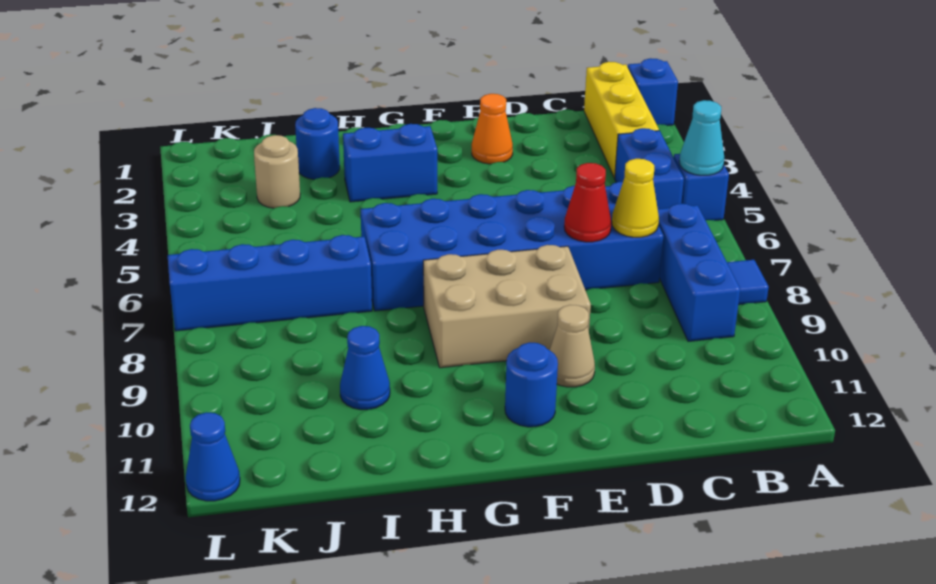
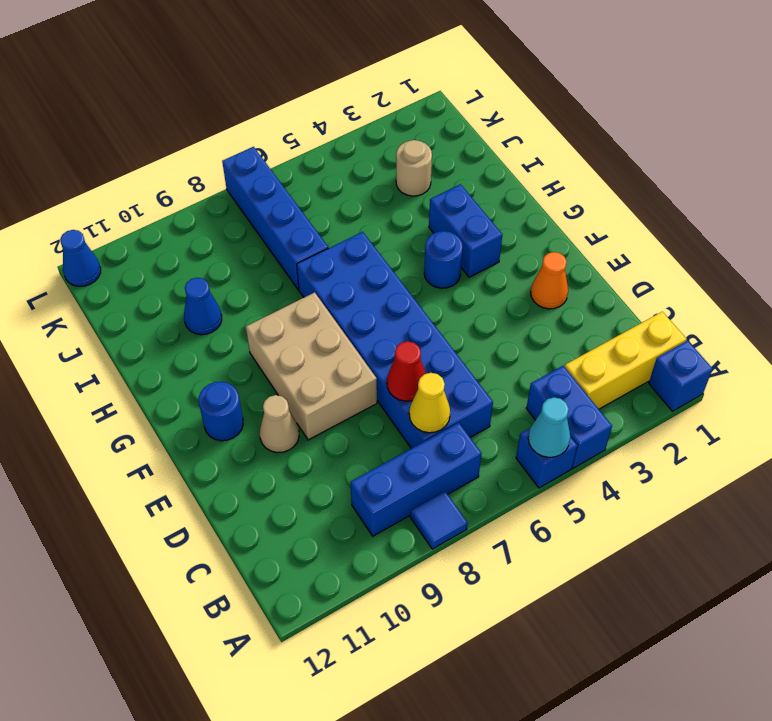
blue brick B4:B5 level 1 -> blue brick A4:B4 level 1
blue round brick I2 level 1 -> blue round brick G4 level 1

